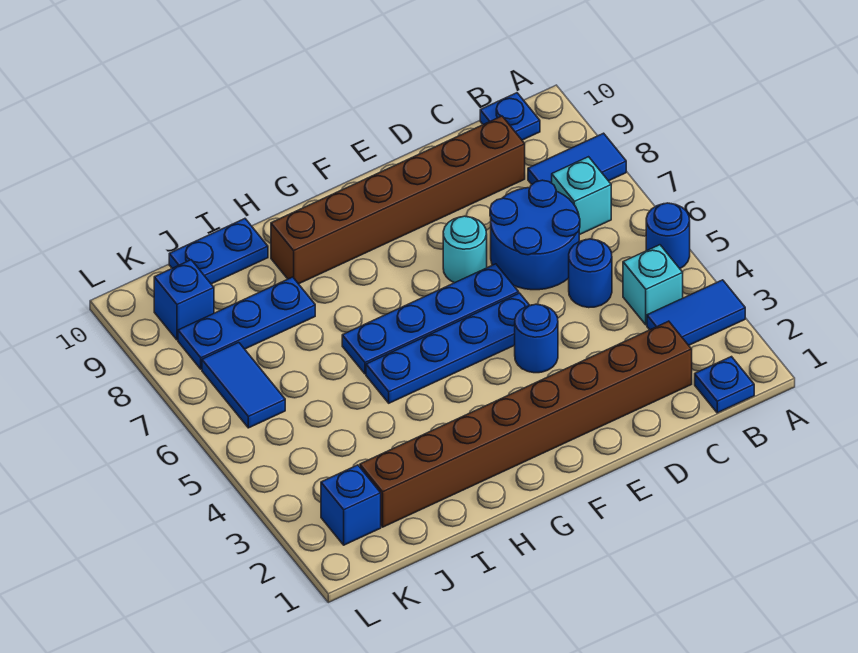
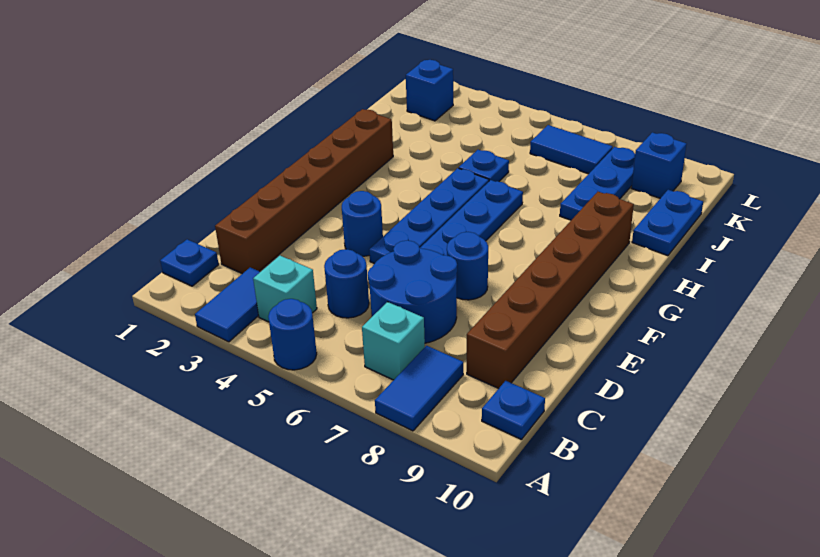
brown brick C2:J2 level 1 -> brown brick C2:H2 level 1
cyan round brick E7 level 1 -> blue round brick E7 level 1
none -> blue plate I5 level 1

